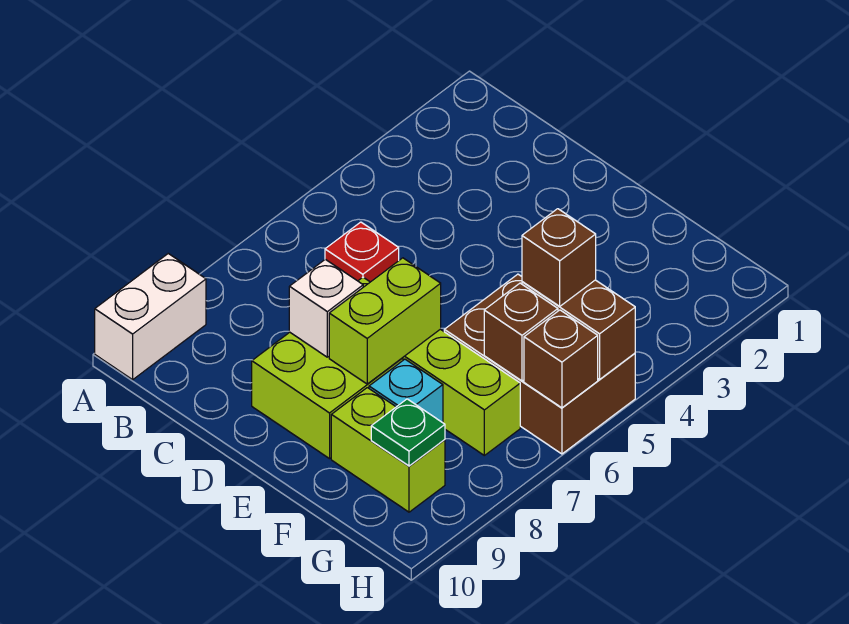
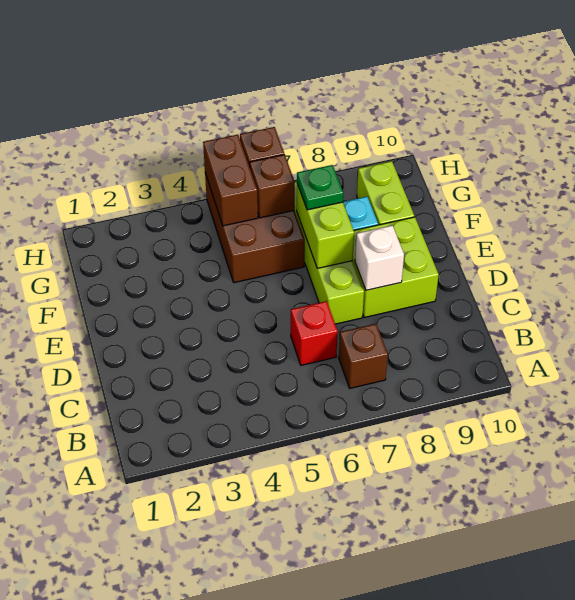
white brick A9:A10 level 1 -> none
lime brick E7:E8 level 2 -> lime brick E7:F7 level 2
brown brick G5 level 3 -> brown brick B7 level 1
green plate G9 level 2 -> green plate F7 level 3

